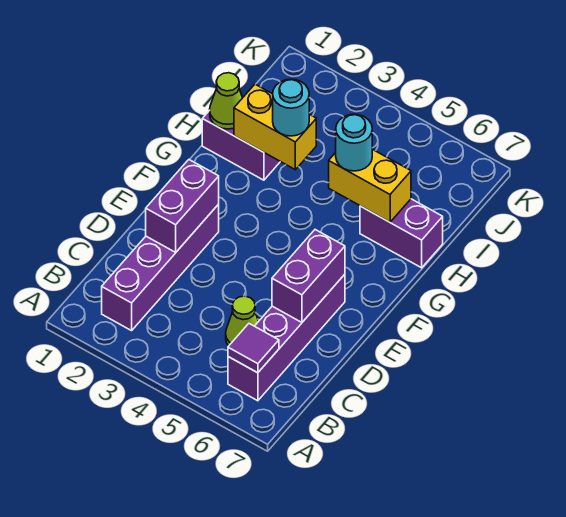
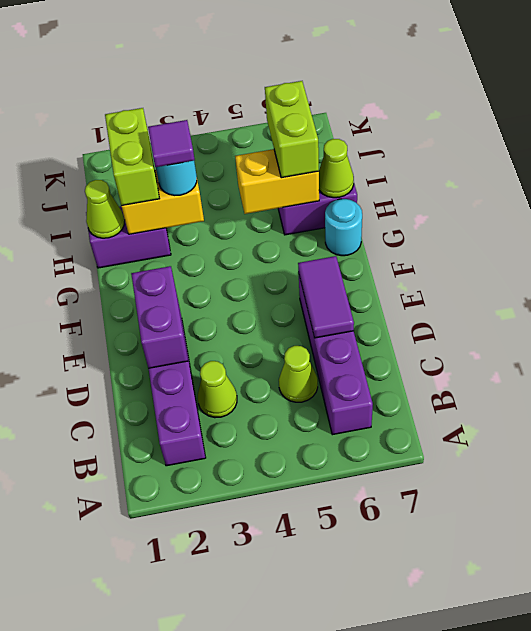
purple tile B6 level 2 -> purple tile H3 level 4
none -> lime cone C3 level 1
purple brick D6:E6 level 2 -> purple tile D6:E6 level 2
none -> lime brick H2:I2 level 3
cyan round brick H5 level 3 -> cyan round brick G7 level 1
none -> lime brick H6:I6 level 3
none -> lime cone H7 level 2

